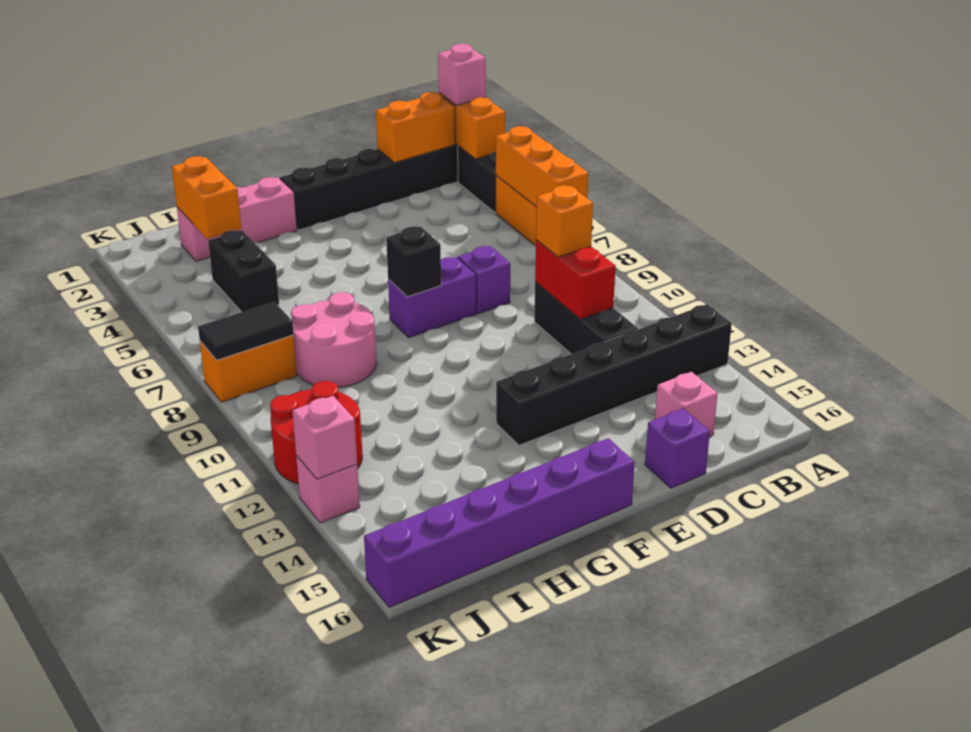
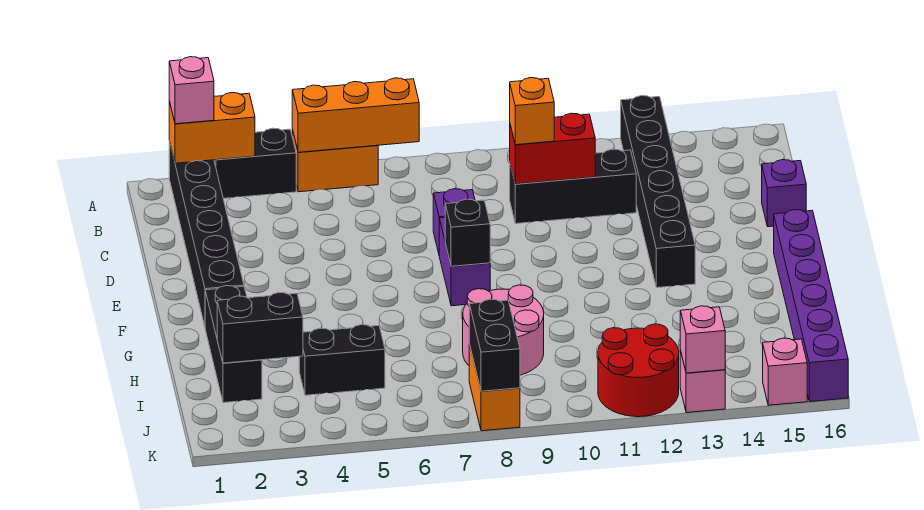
orange brick B2:C2 level 2 -> none
pink brick C15 level 1 -> pink brick K15 level 1
pink brick G2:I2 level 1 -> black brick G2:I2 level 1
orange brick I2:I3 level 2 -> black brick I2:I3 level 2
black tile J8:K8 level 2 -> black brick J8:K8 level 2

